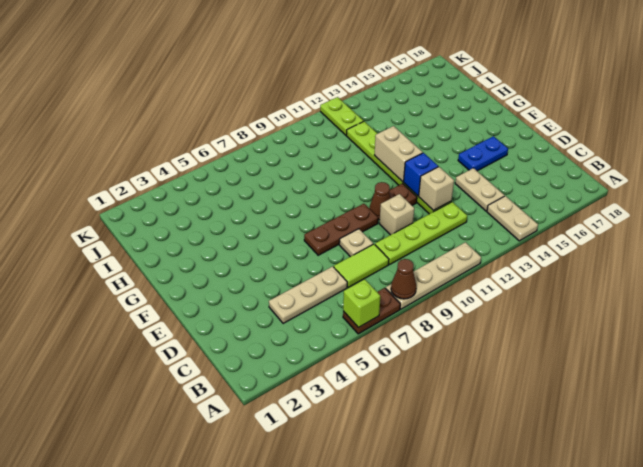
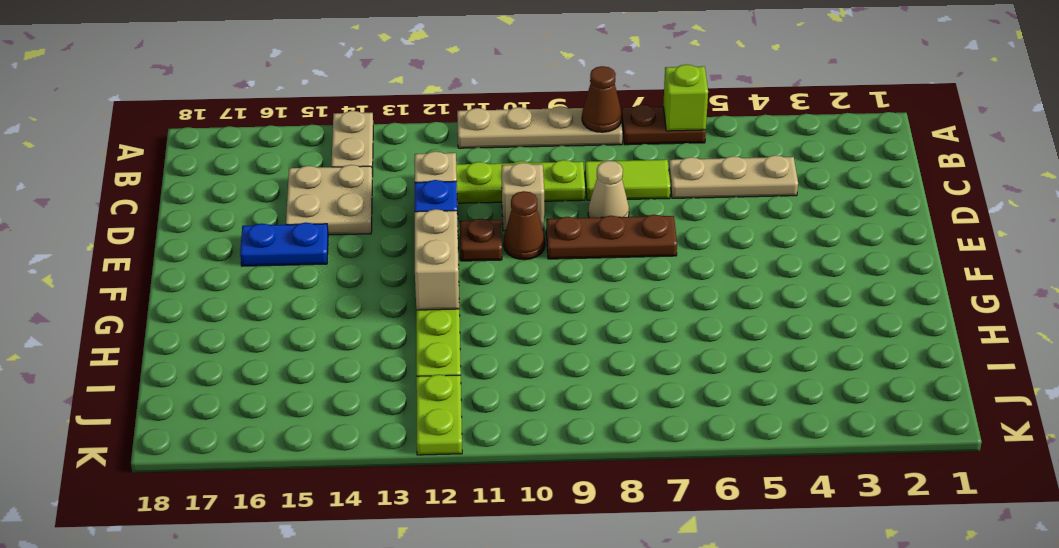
tan plate C14:D14 level 1 -> tan plate C14:D15 level 1
tan plate D8 level 1 -> tan cone D8 level 1

